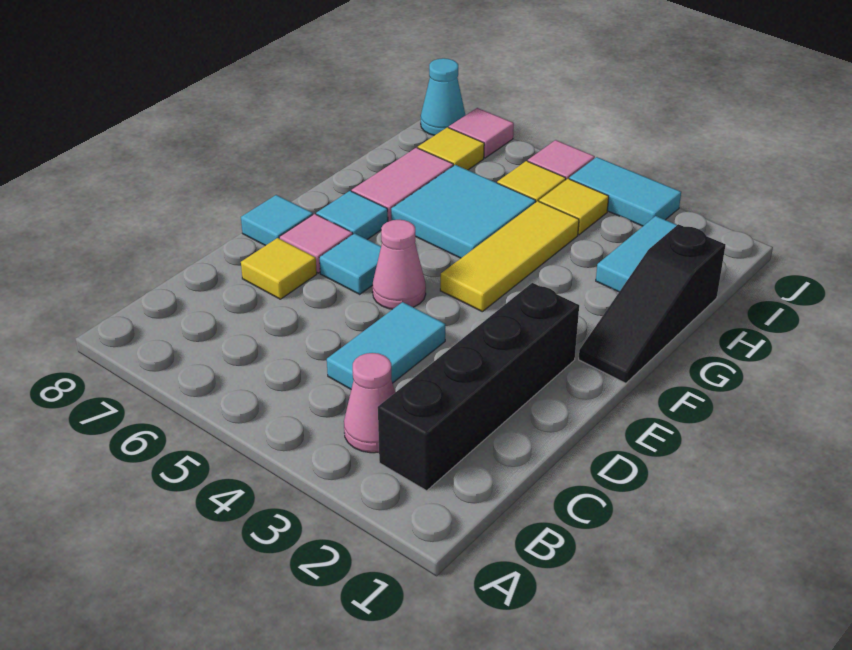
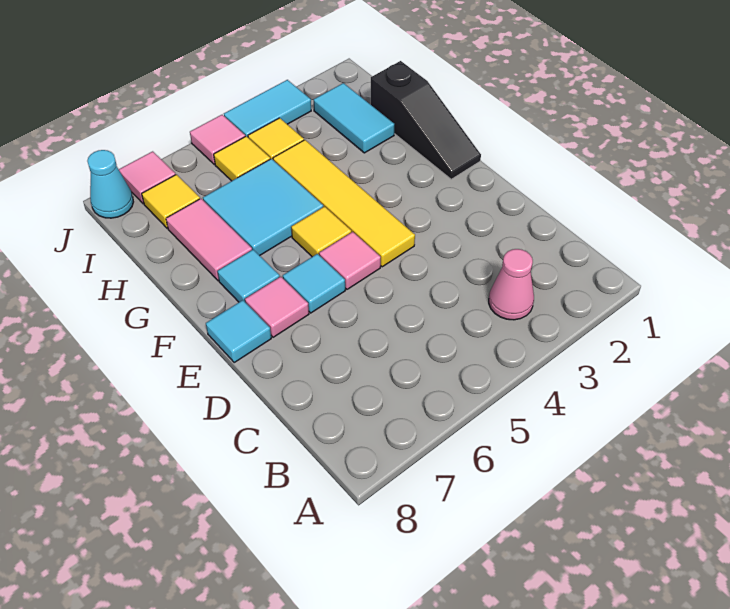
black brick B2:E2 level 1 -> none
cyan tile C4:D4 level 1 -> none
yellow tile D7 level 1 -> yellow tile F5 level 1
pink cone E5 level 1 -> pink tile E5 level 1
yellow tile F4:H4 level 1 -> yellow tile E4:H4 level 1

